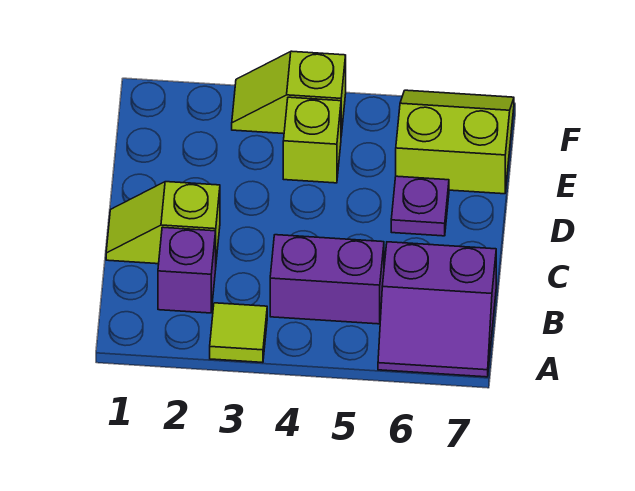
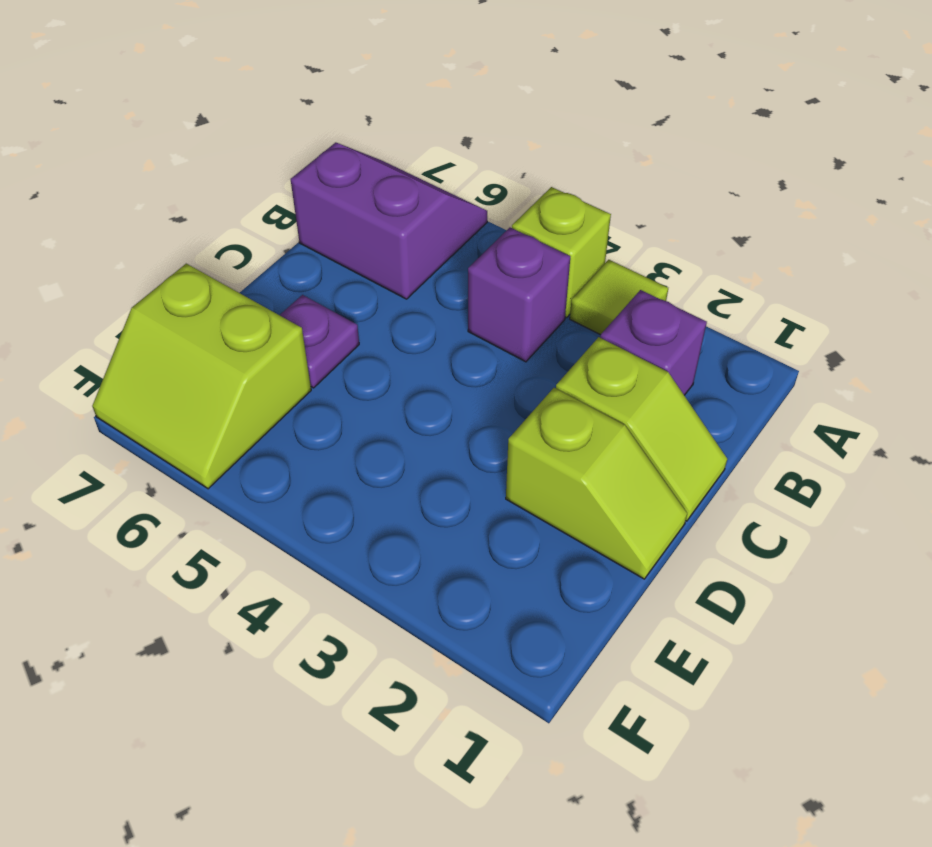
purple brick B4:B5 level 1 -> purple brick B4 level 1
lime brick E4 level 1 -> lime brick A4 level 1
lime slope F3:F4 level 1 top 4 -> lime slope D1:D2 level 1 top 2

